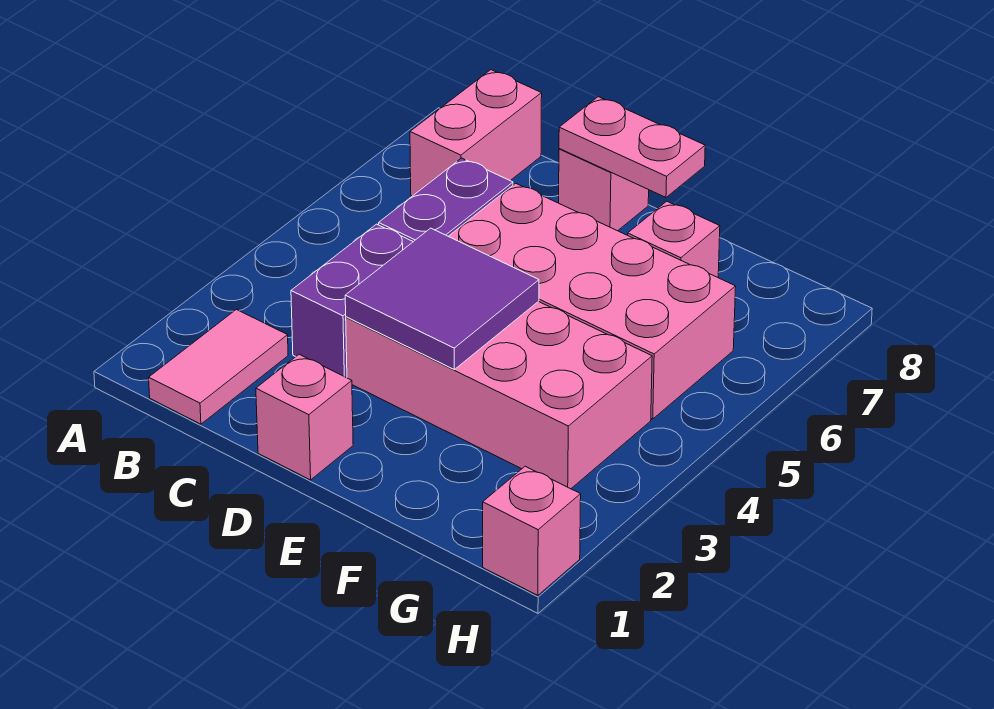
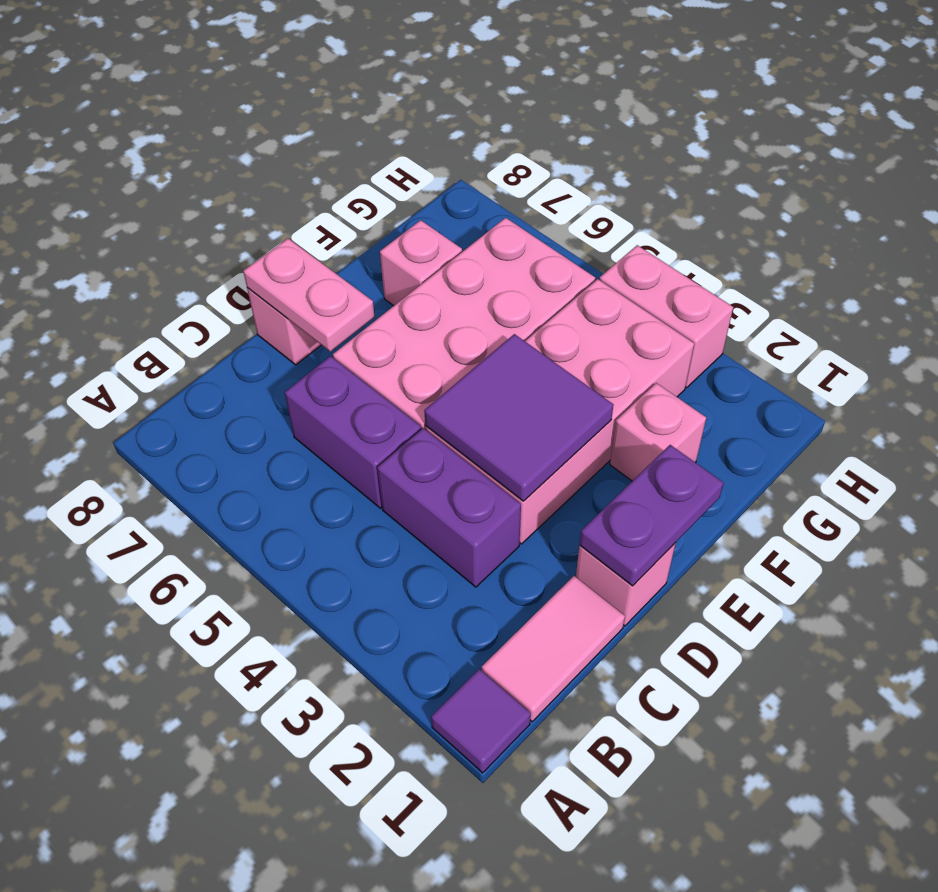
none -> purple tile A1 level 1
pink tile B1:B2 level 1 -> pink tile B1:C1 level 1
pink brick B7:B8 level 1 -> pink brick H3:H4 level 1
none -> purple plate D1:E1 level 2
pink plate D8:E8 level 2 -> pink plate D7:D8 level 2
pink brick H1 level 1 -> pink brick F2 level 1

